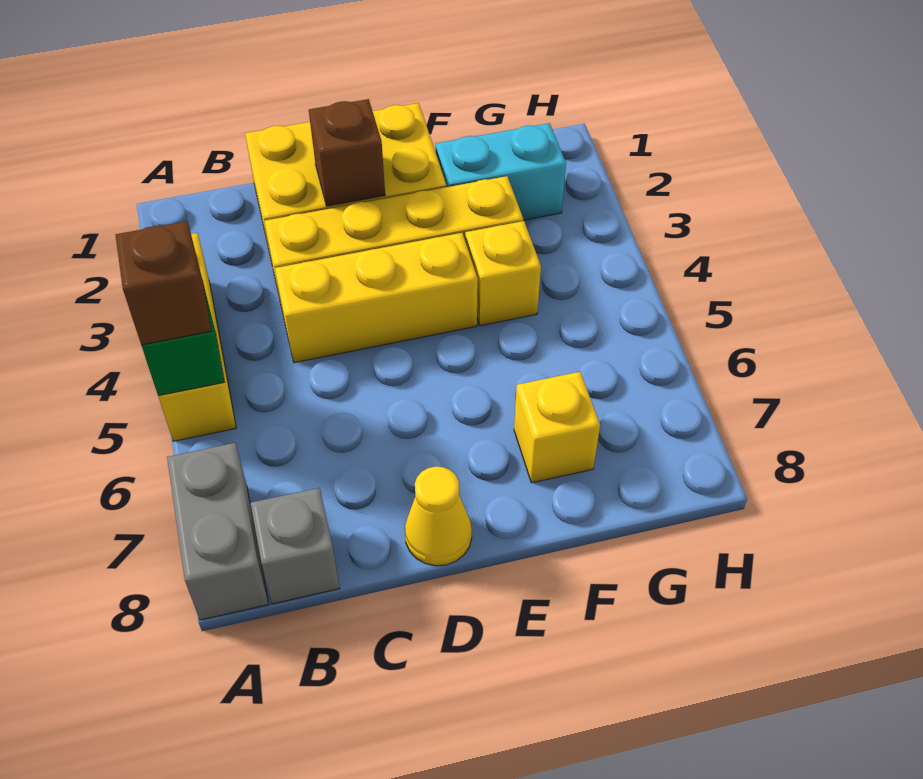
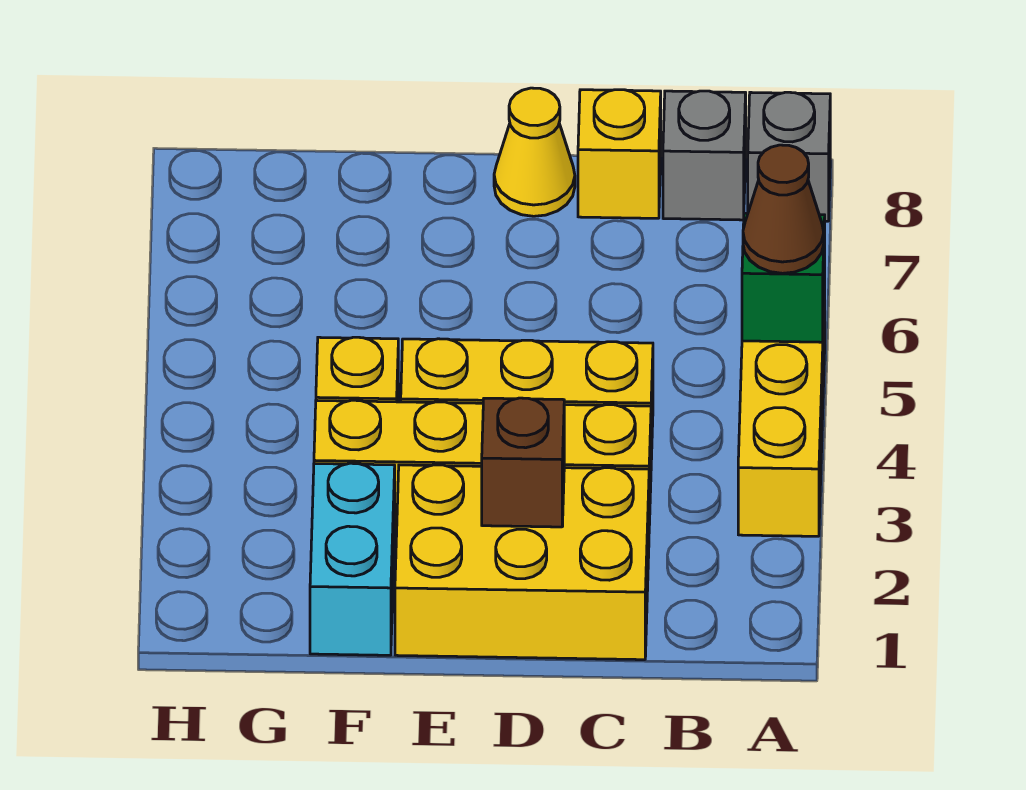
brown brick A5 level 3 -> brown cone A5 level 3
grey brick A7:A8 level 1 -> grey brick A8 level 1
cyan brick F2:G2 level 1 -> cyan brick F1:F2 level 1
yellow brick F7 level 1 -> yellow brick C8 level 1

